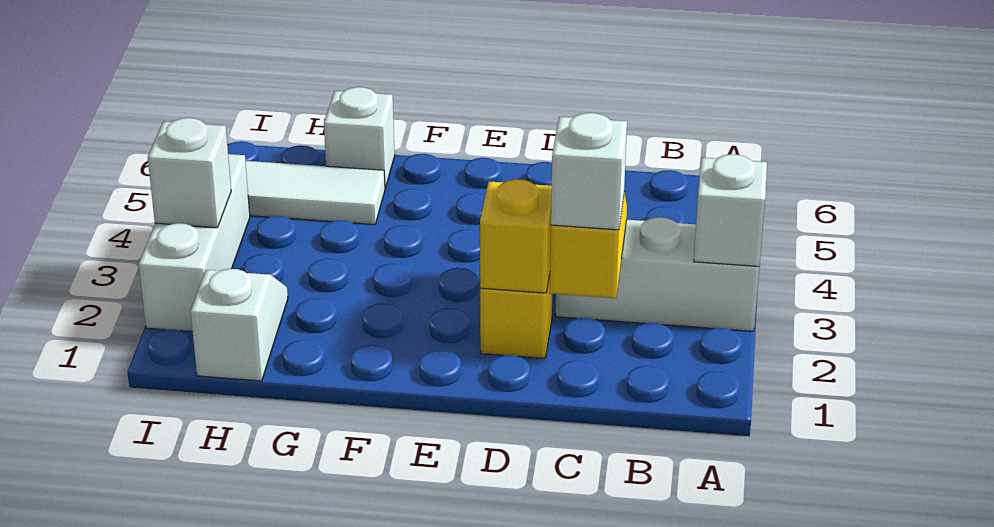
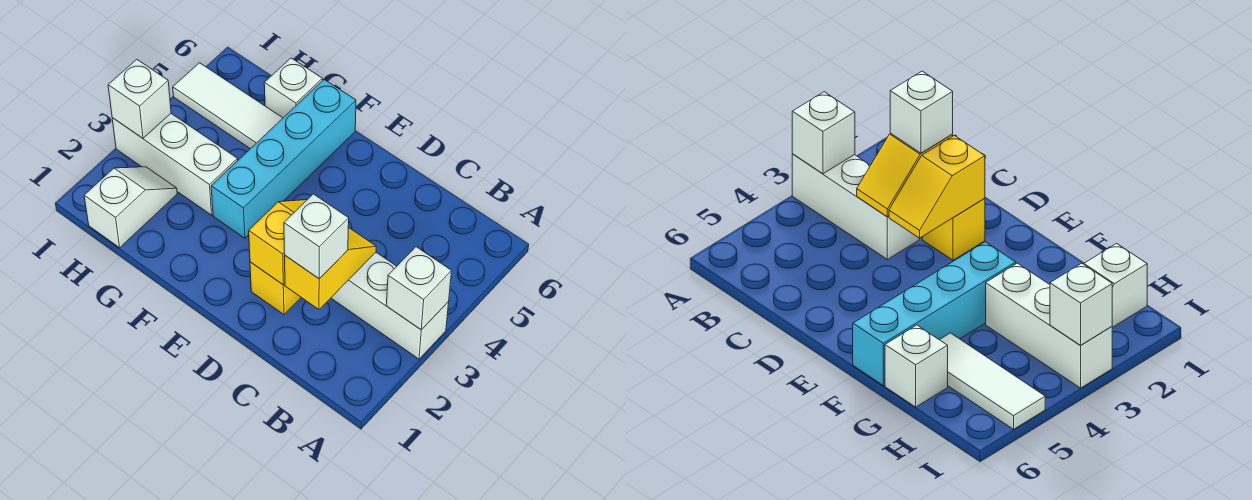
none -> cyan brick F3:F6 level 1
white brick I2:I4 level 1 -> white brick G3:I3 level 1

